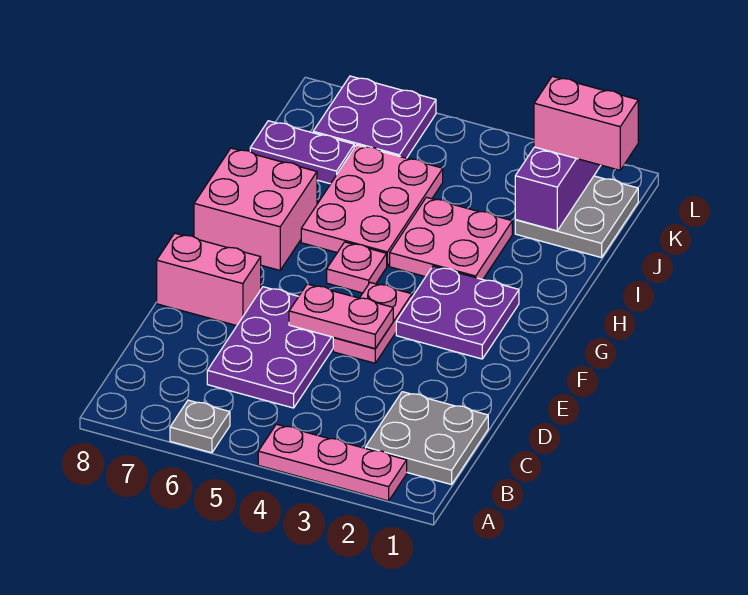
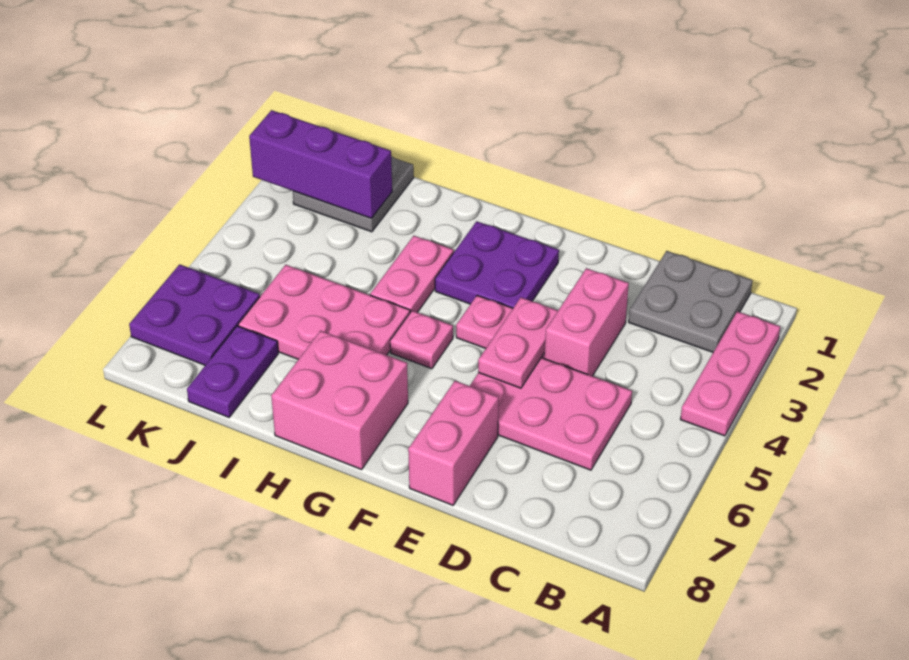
grey plate A6 level 1 -> none
purple plate C5:E6 level 1 -> pink plate C5:E6 level 1
pink plate H3:I4 level 1 -> pink plate H3:H4 level 1
pink brick K1:K2 level 3 -> pink brick D3:D4 level 1

